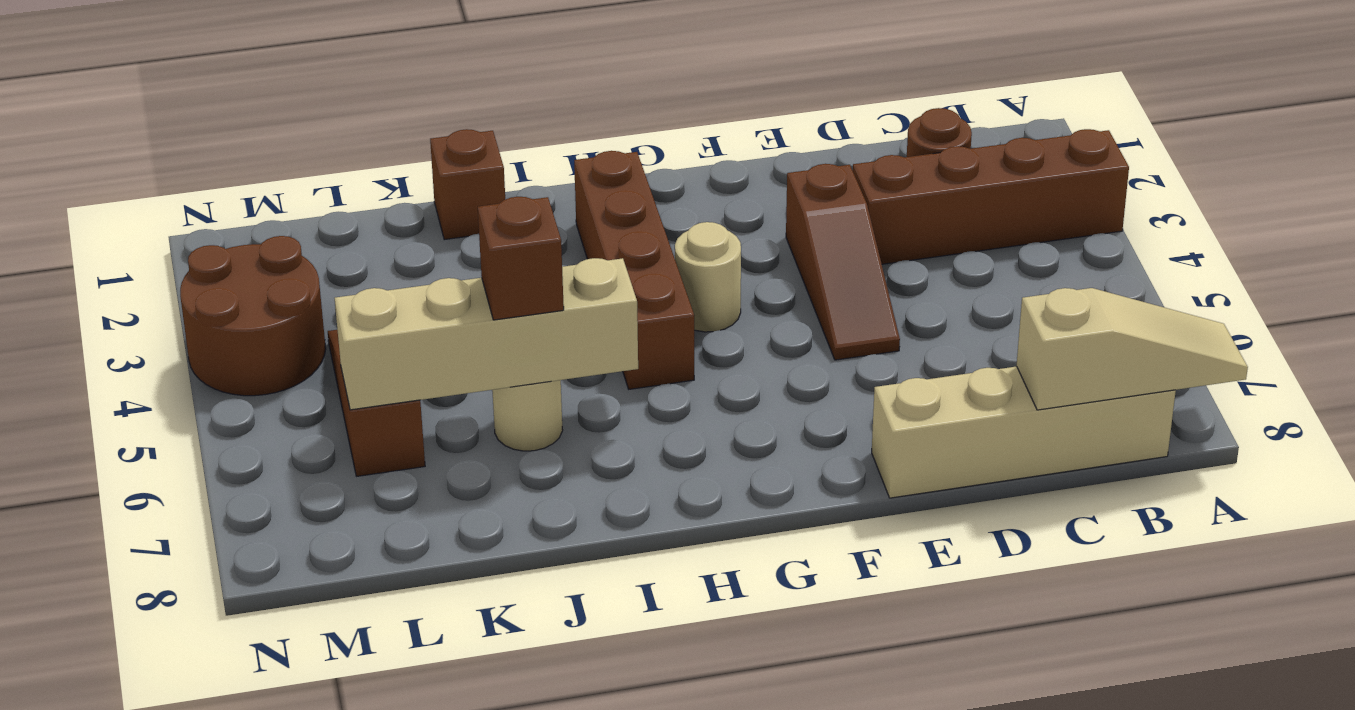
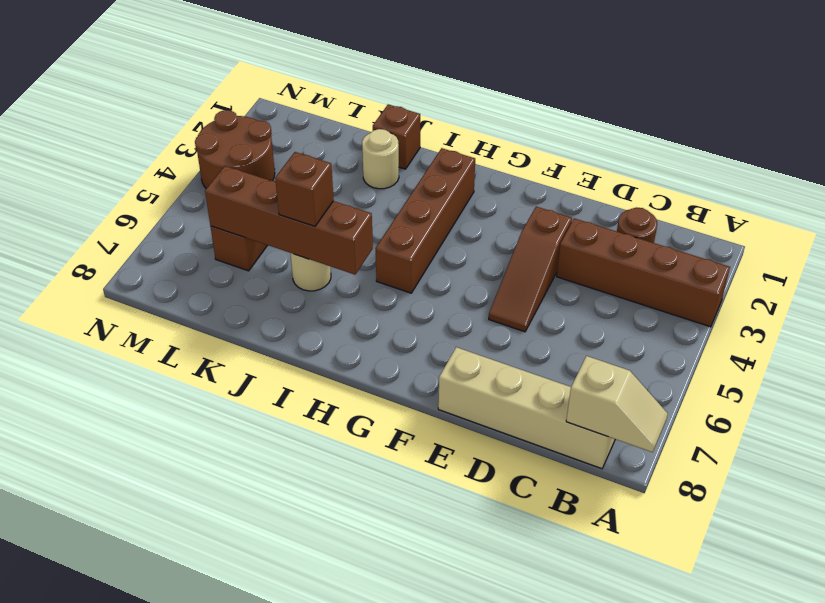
tan slope A8:C8 level 2 top C -> tan slope A8:B8 level 2 top B
tan round brick G4 level 1 -> tan round brick J2 level 1
tan brick I6:L6 level 2 -> brown brick I6:L6 level 2

